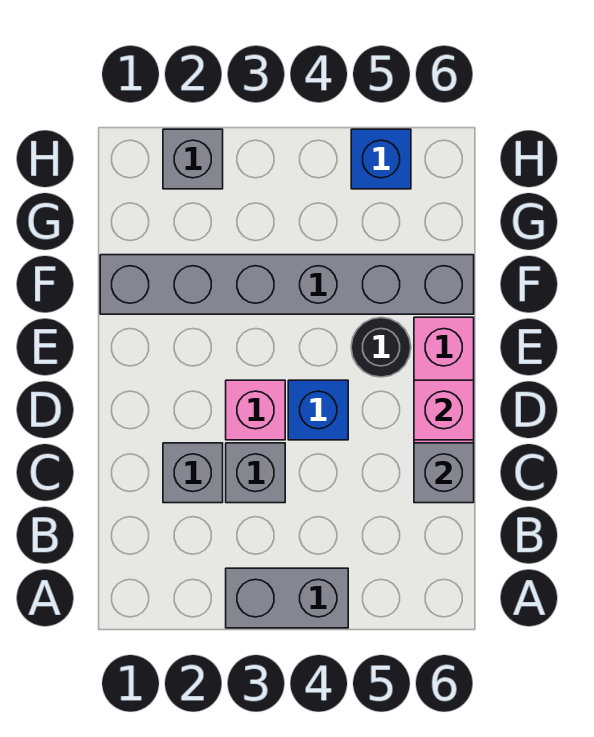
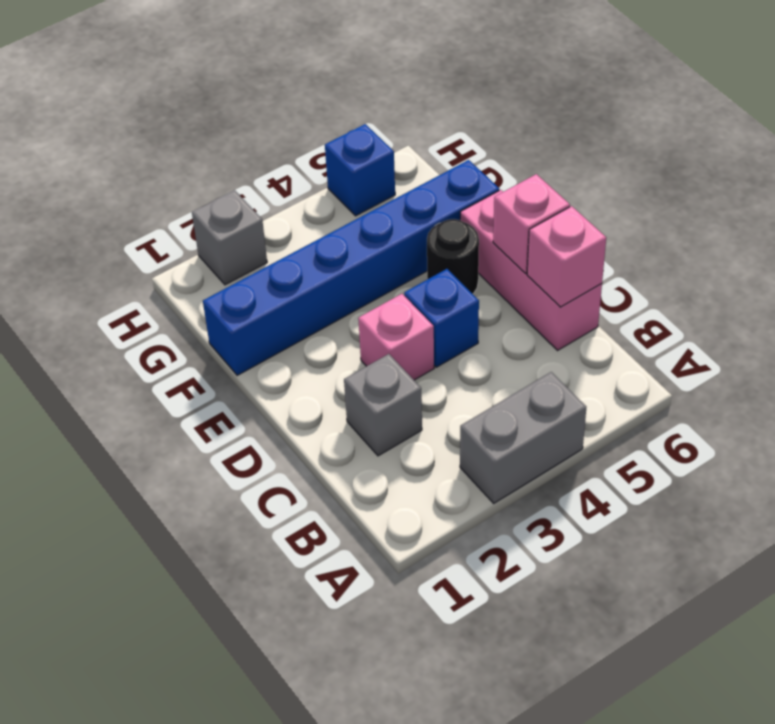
grey brick C3 level 1 -> none
grey brick C6 level 2 -> pink brick C6 level 2
grey brick F1:F6 level 1 -> blue brick F1:F6 level 1

